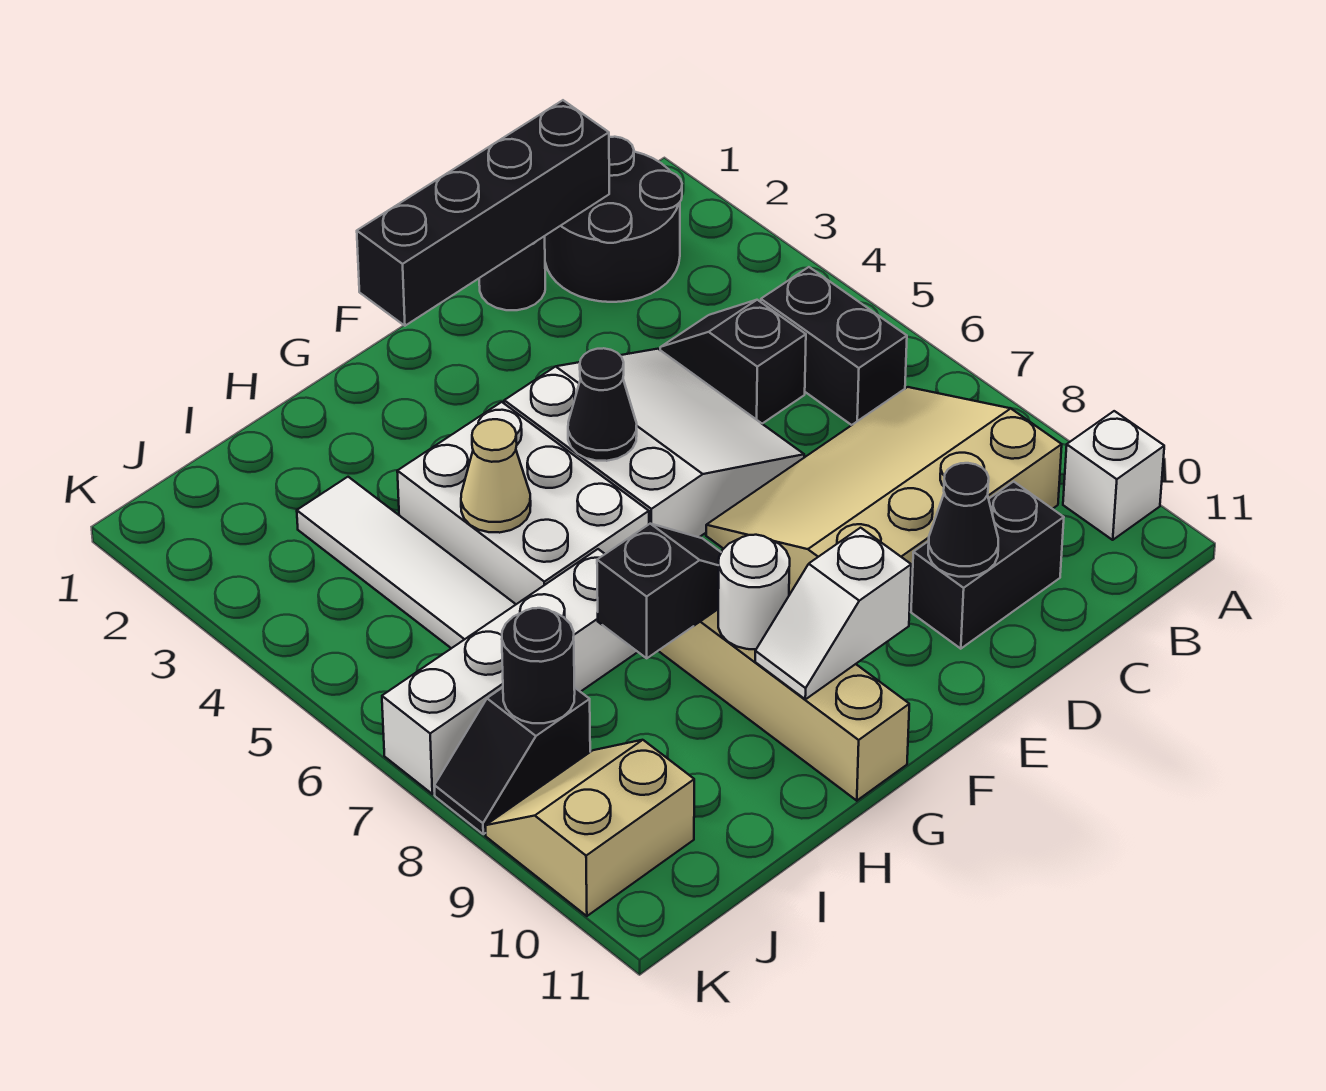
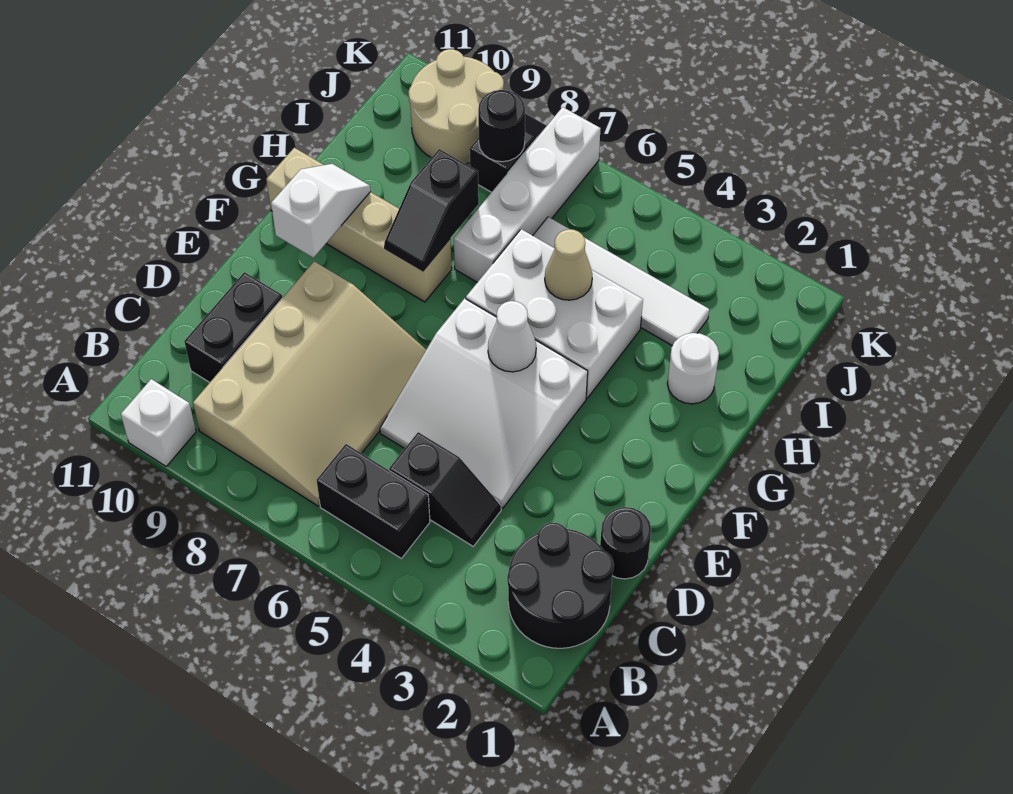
black brick C1:F1 level 2 -> none
black cone D10 level 2 -> none
black cone F5 level 2 -> white cone F5 level 2
white round brick G9 level 2 -> white round brick H2 level 1
tan slope J9:K10 level 1 top 10 -> tan round brick J9:K10 level 1

